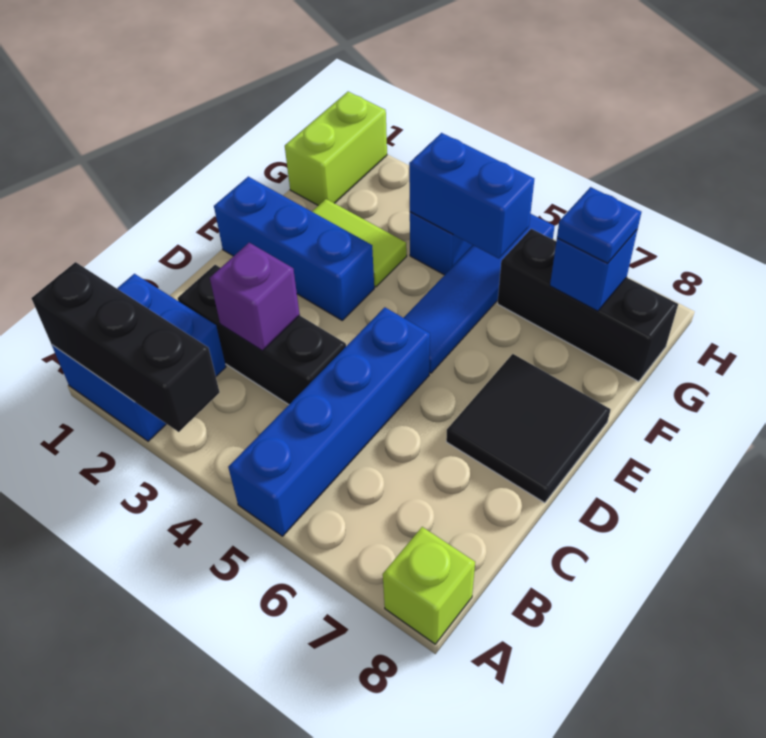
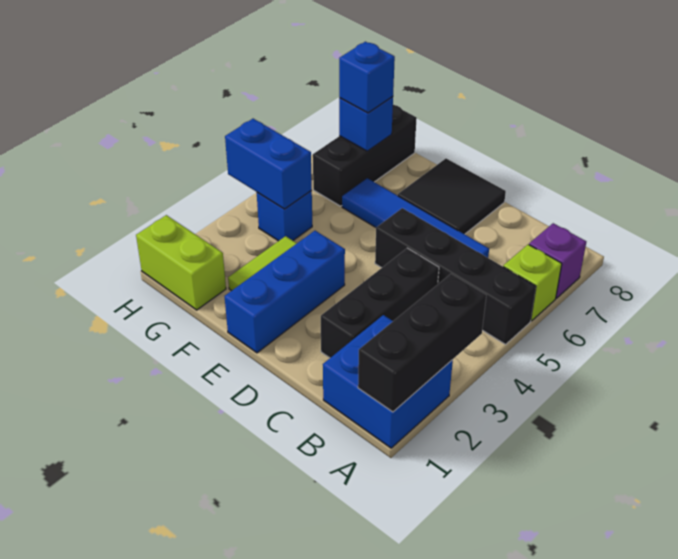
blue brick A5:D5 level 1 -> black brick A5:D5 level 1
lime brick A8 level 1 -> lime brick A6 level 1
purple brick C3 level 2 -> purple brick A7 level 1
blue tile E5:H5 level 1 -> blue tile C6:F6 level 1
blue brick G4:G5 level 2 -> blue brick G4:H4 level 2
blue plate G7 level 3 -> blue brick G7 level 3

